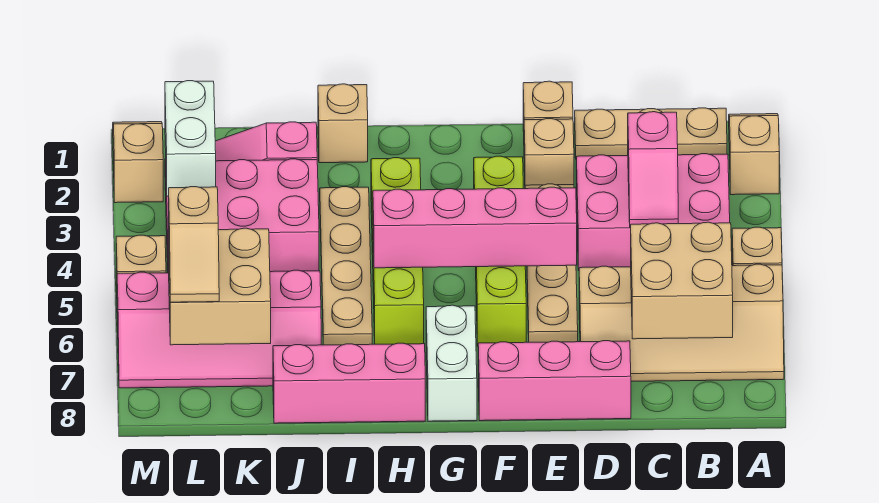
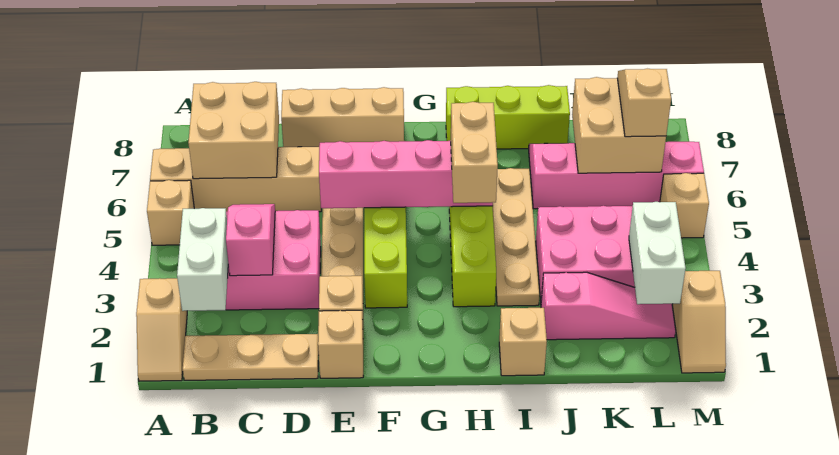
pink brick D8:F8 level 1 -> tan brick D8:F8 level 1
white brick G7:G8 level 1 -> white brick B2:B3 level 2
none -> tan brick H4:H5 level 3
pink brick H8:J8 level 1 -> lime brick H8:J8 level 1

